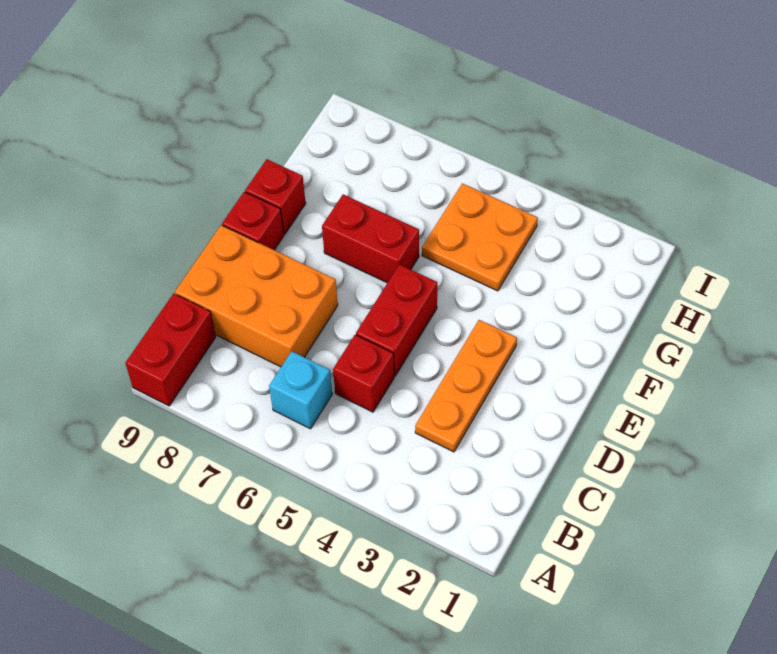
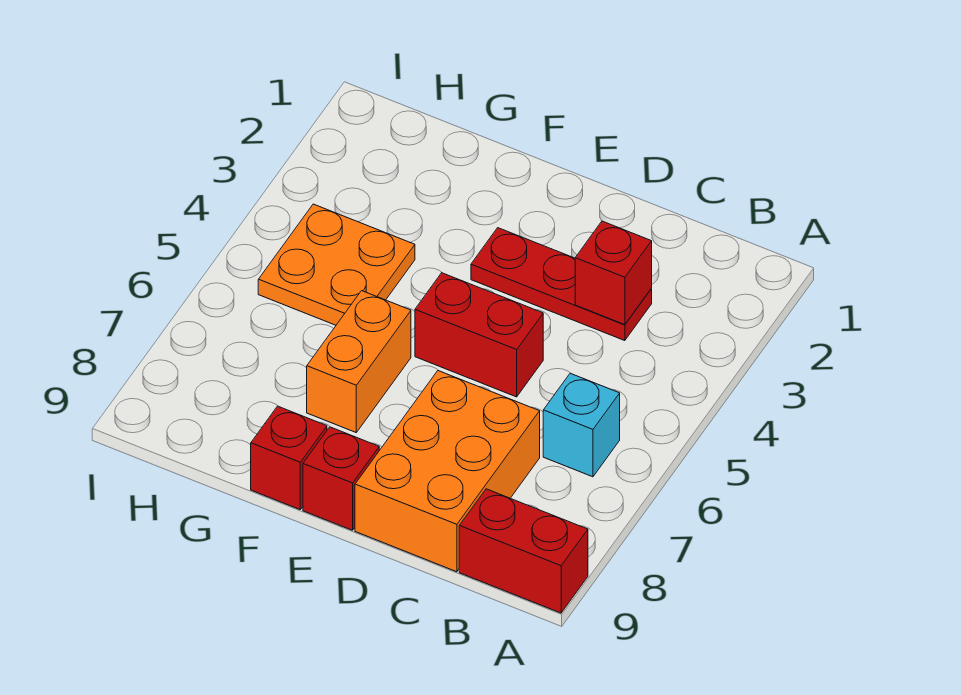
orange plate C3:E3 level 1 -> red plate C3:E3 level 1
red brick C5 level 1 -> red brick C3 level 2
red brick F6:F7 level 1 -> orange brick F6:F7 level 1

